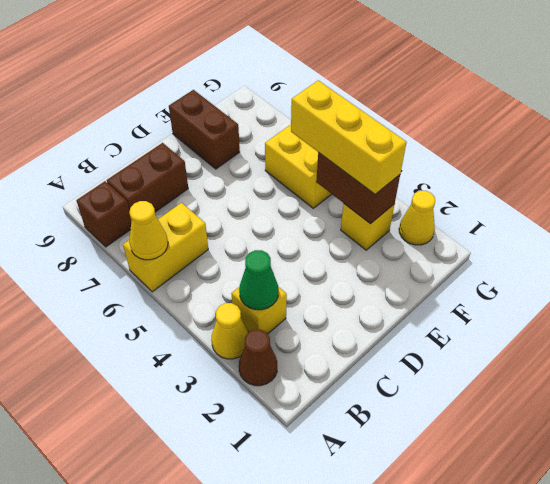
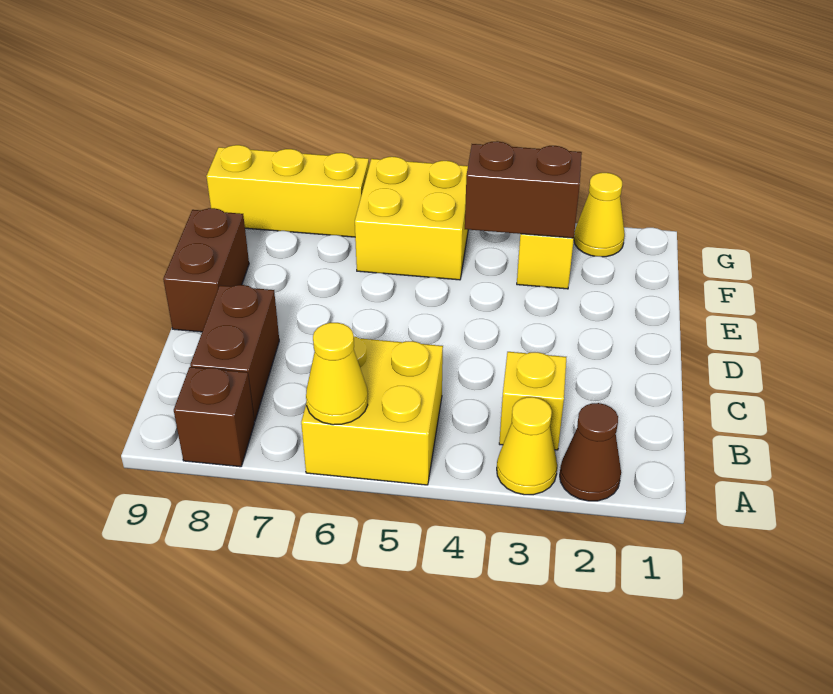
yellow brick A6:B6 level 1 -> yellow brick A5:B6 level 1
green cone B3 level 2 -> none
brown brick E8:E9 level 1 -> brown brick D9:E9 level 1
yellow brick F3:F5 level 3 -> yellow brick G7:G9 level 1

